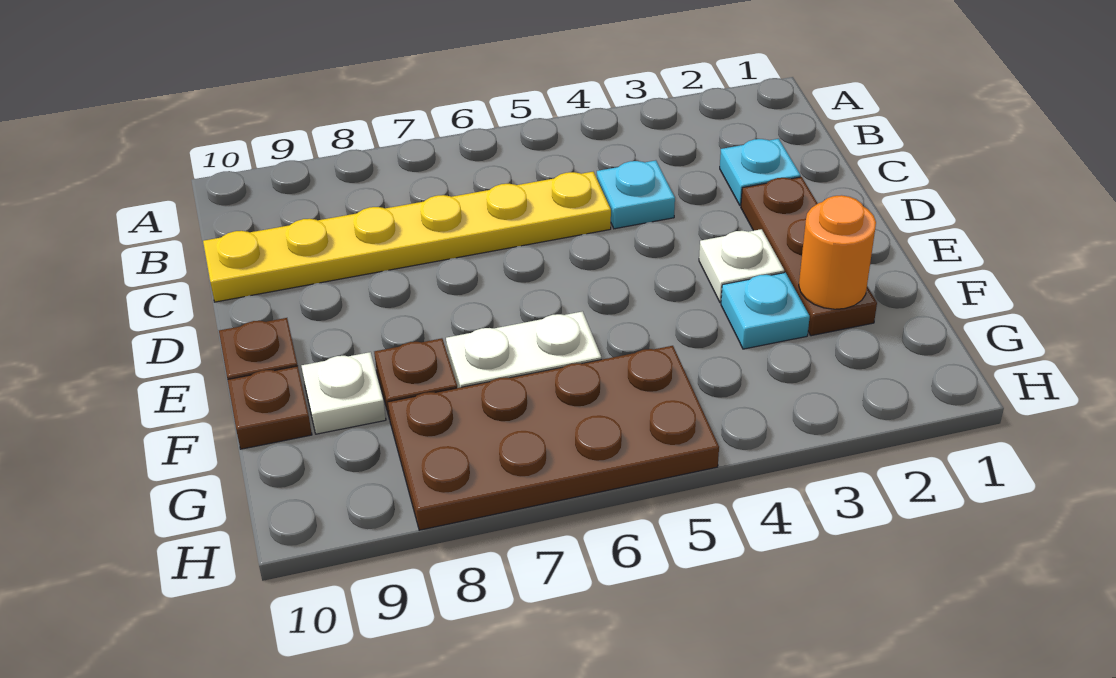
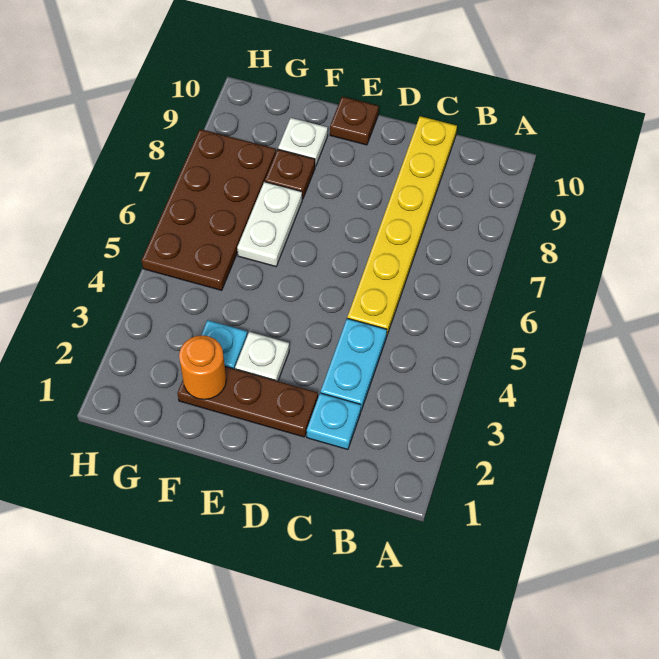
cyan plate C4 level 1 -> cyan plate C3:C4 level 1
brown plate F10 level 1 -> none

